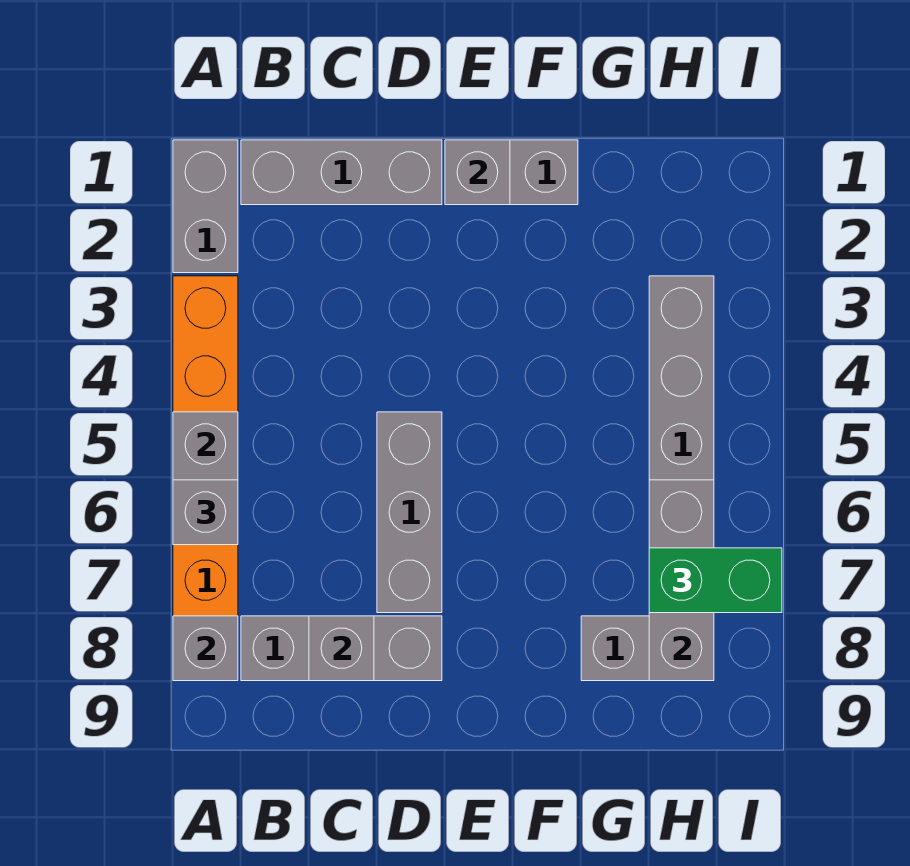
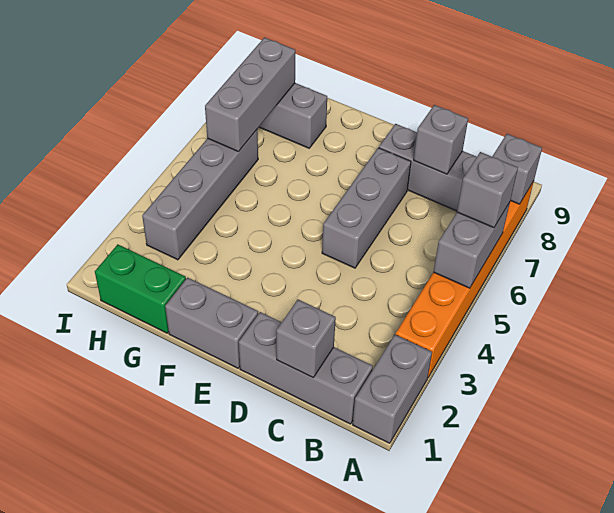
grey brick E1 level 2 -> grey brick C1 level 2
green brick H7:I7 level 3 -> green brick G1:H1 level 1

